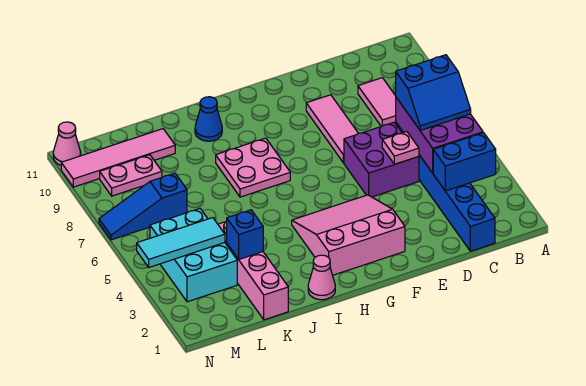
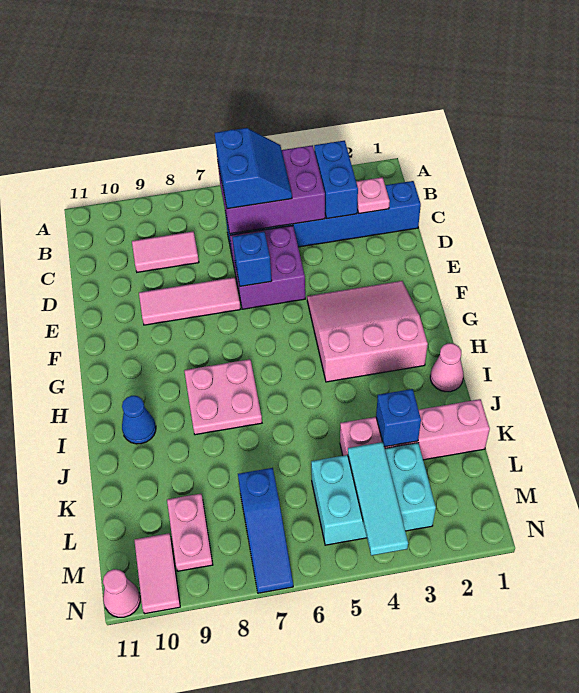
pink plate D5 level 2 -> pink plate C2 level 2
none -> blue brick E6 level 2
pink slope F2:H4 level 1 top 2 -> pink slope F2:H4 level 1 top H
pink tile K10:N10 level 1 -> pink tile M10:N10 level 1

